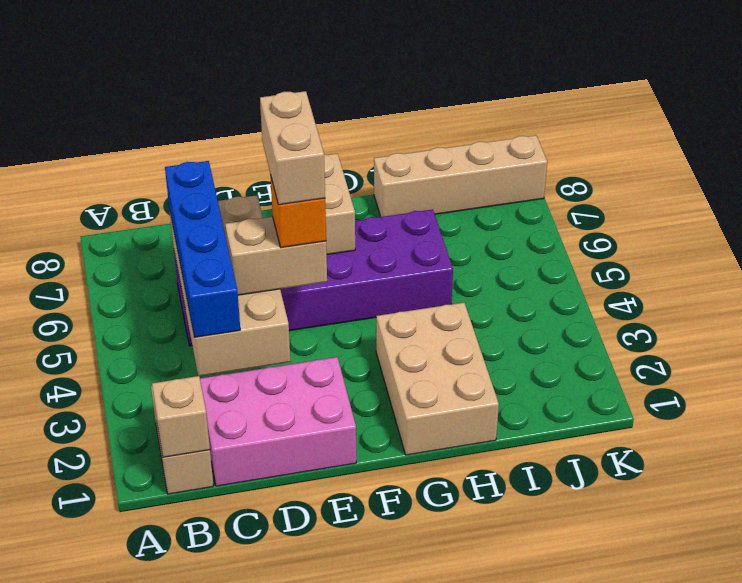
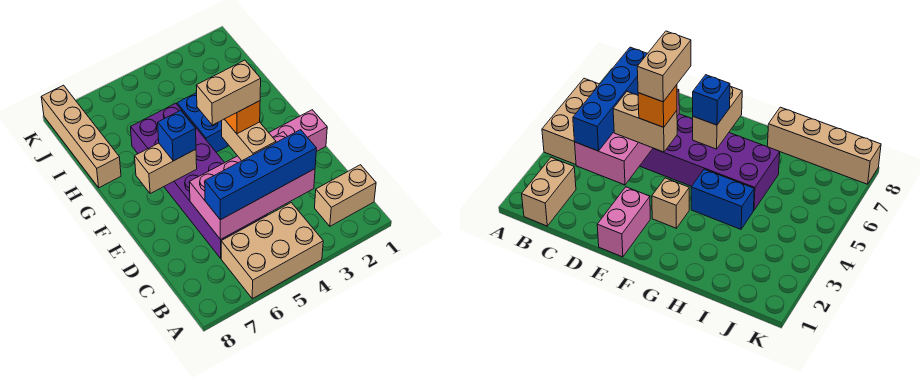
tan brick B1 level 2 -> tan brick F3 level 1
pink brick C1:E2 level 1 -> pink brick E1:E2 level 1
tan brick C3:D6 level 2 -> pink brick C3:D6 level 2
none -> blue brick F6 level 3
tan brick G1:H3 level 1 -> tan brick A4:B6 level 1
none -> blue brick G4:H4 level 1

